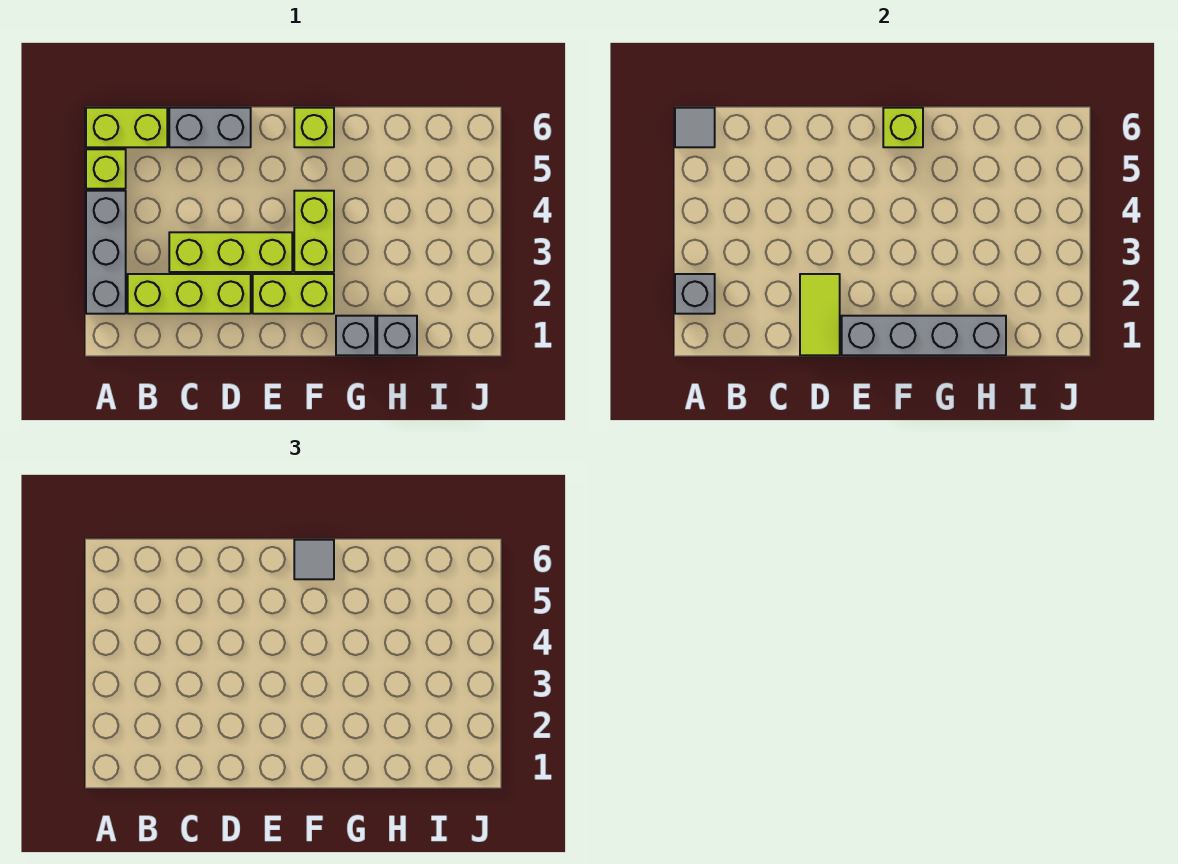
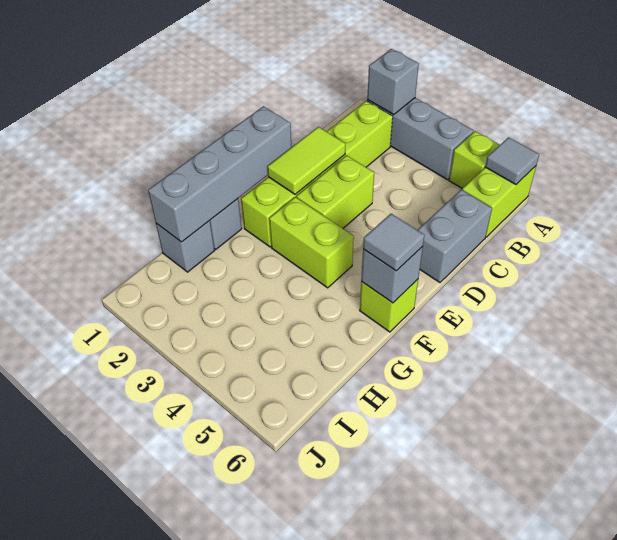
lime brick C3:E3 level 1 -> lime brick D3:E3 level 1
lime tile D1:D2 level 2 -> lime tile D2:E2 level 2
lime brick F6 level 2 -> grey brick F6 level 2

